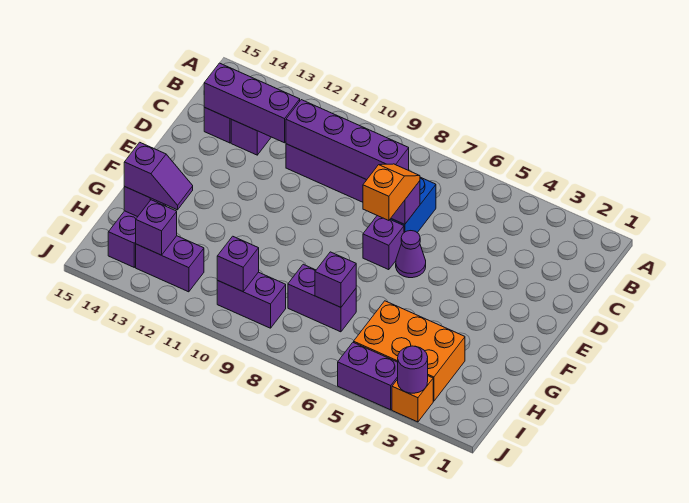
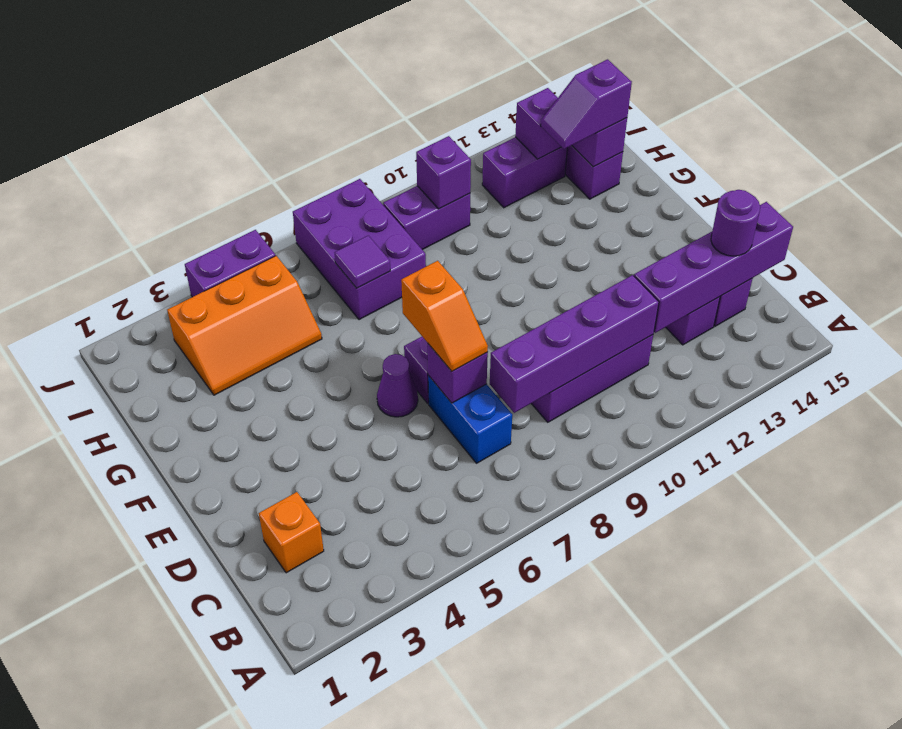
purple brick C12:C14 level 2 -> purple brick C12:C15 level 2
orange brick H3:I5 level 1 -> orange slope H3:I5 level 1 top I
purple brick H7:H8 level 1 -> purple brick H7:J8 level 1
purple brick H7 level 2 -> purple tile H7 level 2
orange brick J3 level 1 -> orange brick C2 level 1
purple round brick J3 level 2 -> purple round brick C14 level 3

